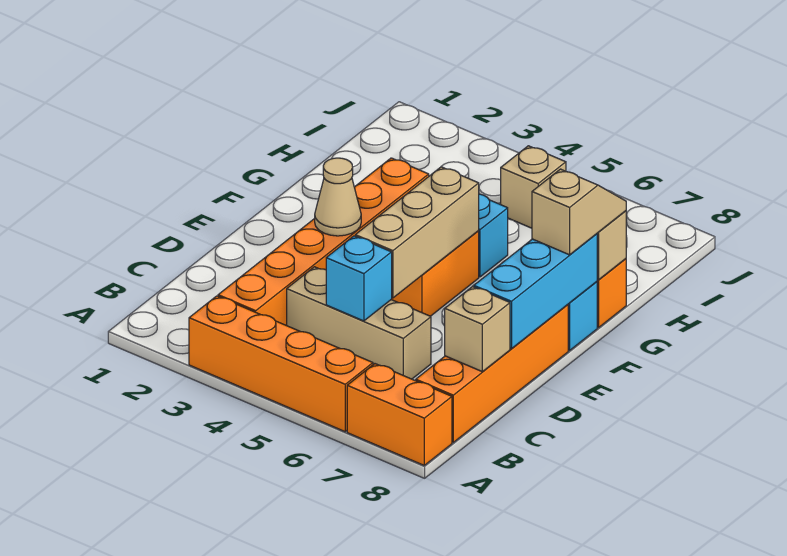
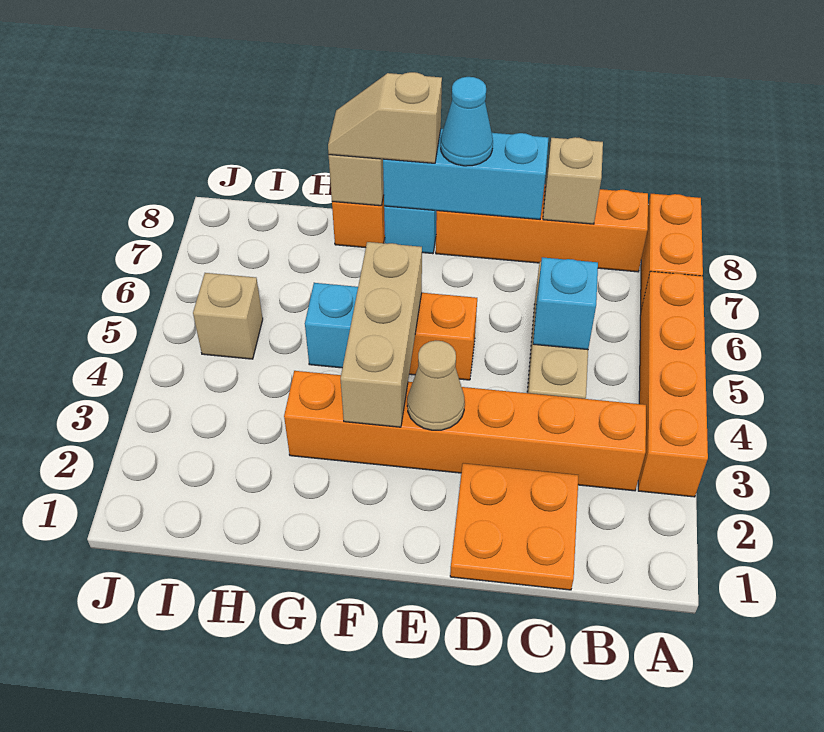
none -> orange plate C1:D2 level 1
tan brick D5:F5 level 2 -> tan brick F3:F5 level 2
none -> cyan cone E8 level 3

